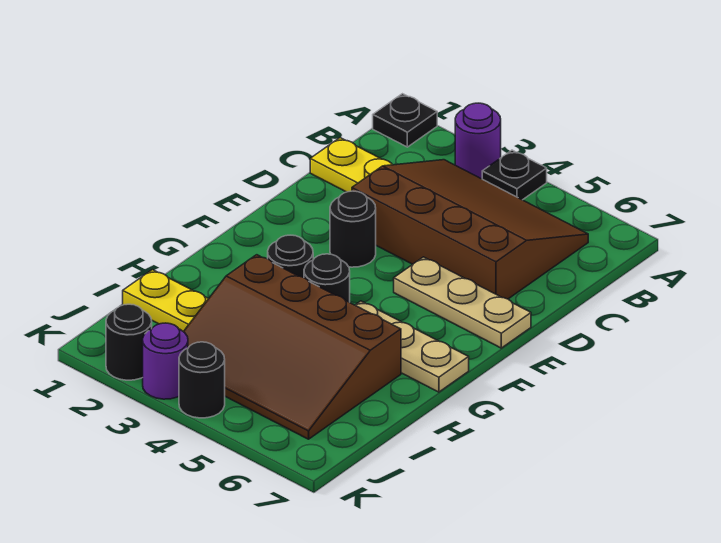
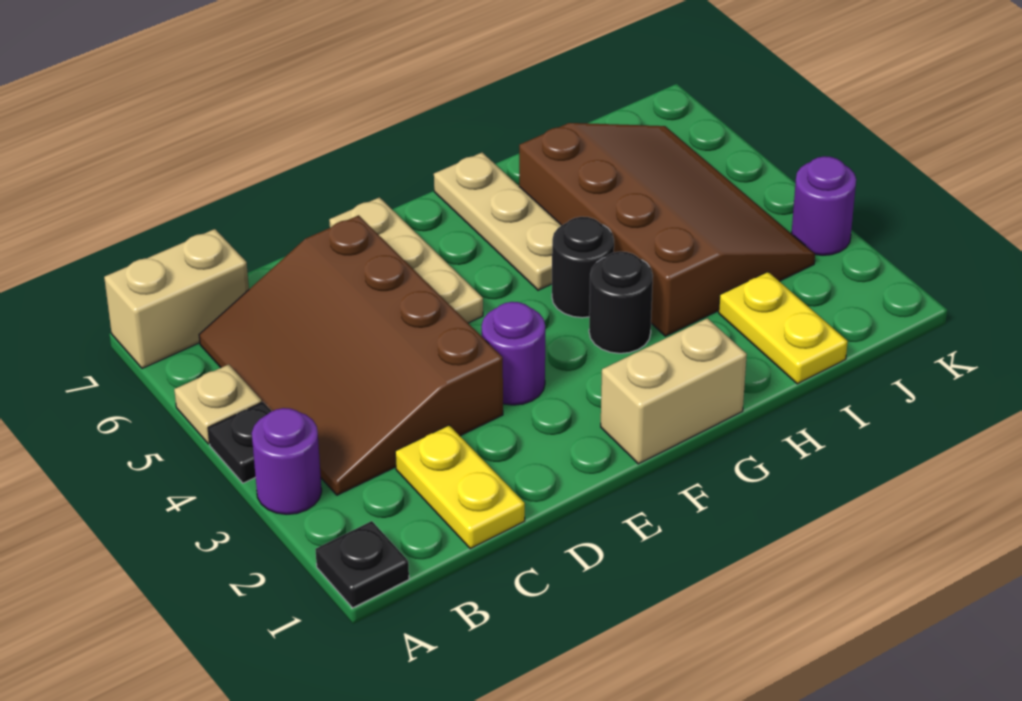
none -> tan plate A5 level 1
none -> tan brick A7:B7 level 1
black round brick E3 level 1 -> purple round brick E3 level 1
none -> tan brick F1:G1 level 1
black round brick K2 level 1 -> none
black round brick K4 level 1 -> none

